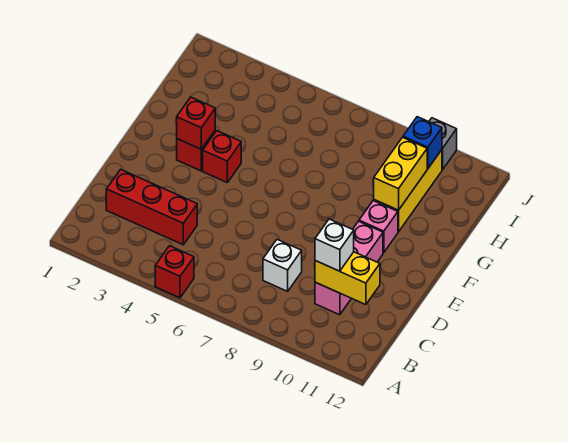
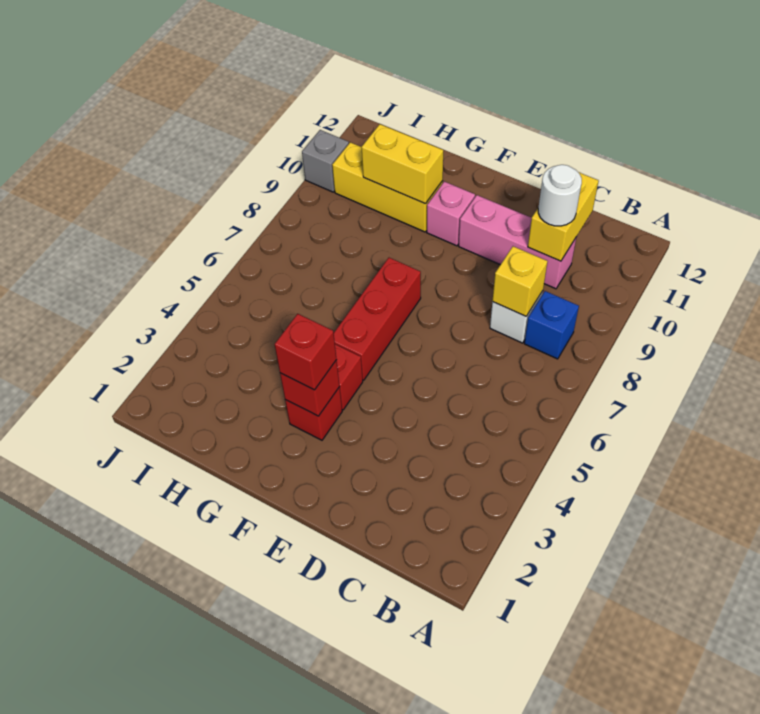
red brick A5 level 1 -> red brick F3 level 3
red brick C2:C4 level 1 -> red brick F5:F7 level 1
none -> yellow brick C8 level 2
white brick C10 level 3 -> white round brick C10 level 3
blue brick I10 level 2 -> blue brick B8 level 1

